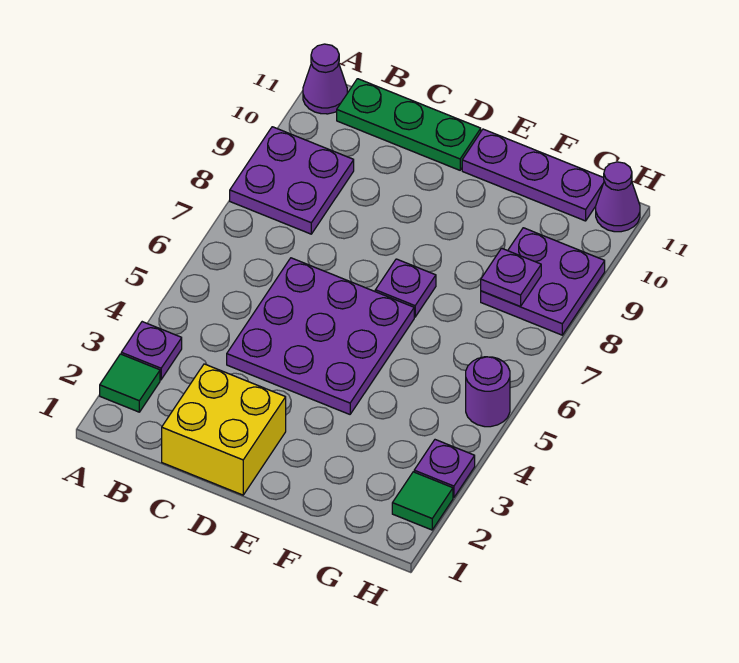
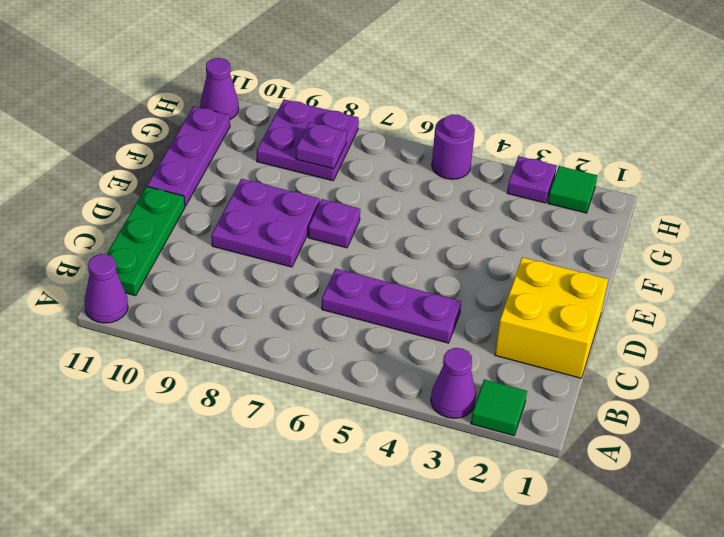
purple plate A3 level 1 -> purple cone A3 level 1
purple plate A8:B9 level 1 -> purple plate D8:E9 level 1
purple plate C4:E6 level 1 -> purple plate C4:C6 level 1

